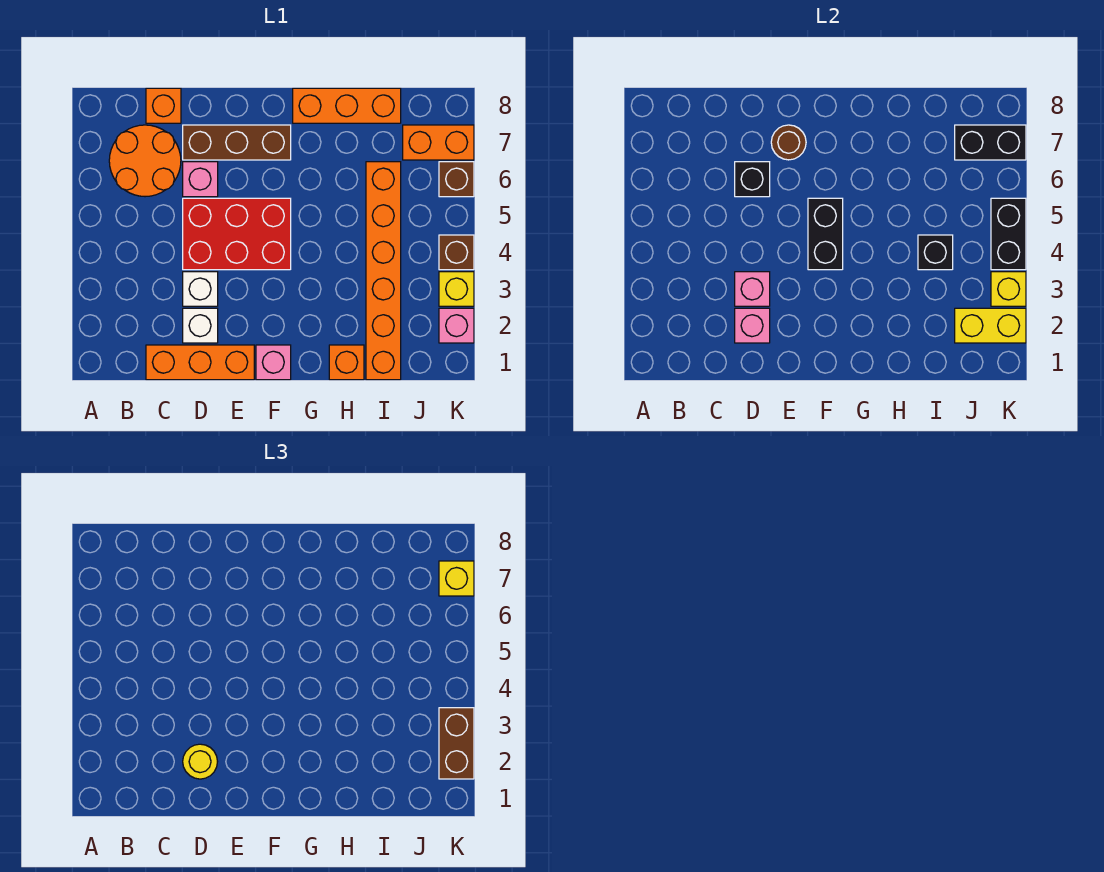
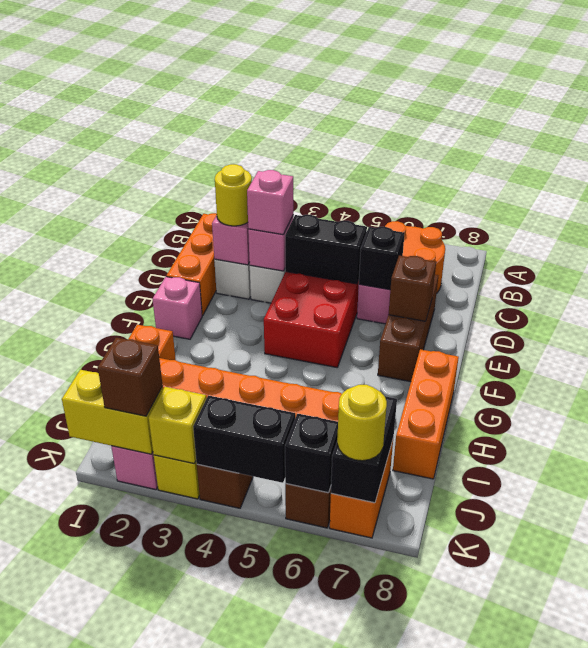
orange brick C8 level 1 -> none
none -> pink brick D3 level 3
brown round brick E7 level 2 -> brown brick E7 level 2
black brick F4:F5 level 2 -> black brick D4:D5 level 2
black brick I4 level 2 -> black brick K6 level 2
yellow brick J2:K2 level 2 -> yellow brick K1:K2 level 2
brown brick K2:K3 level 3 -> brown brick K2 level 3
yellow brick K7 level 3 -> yellow round brick K7 level 3

